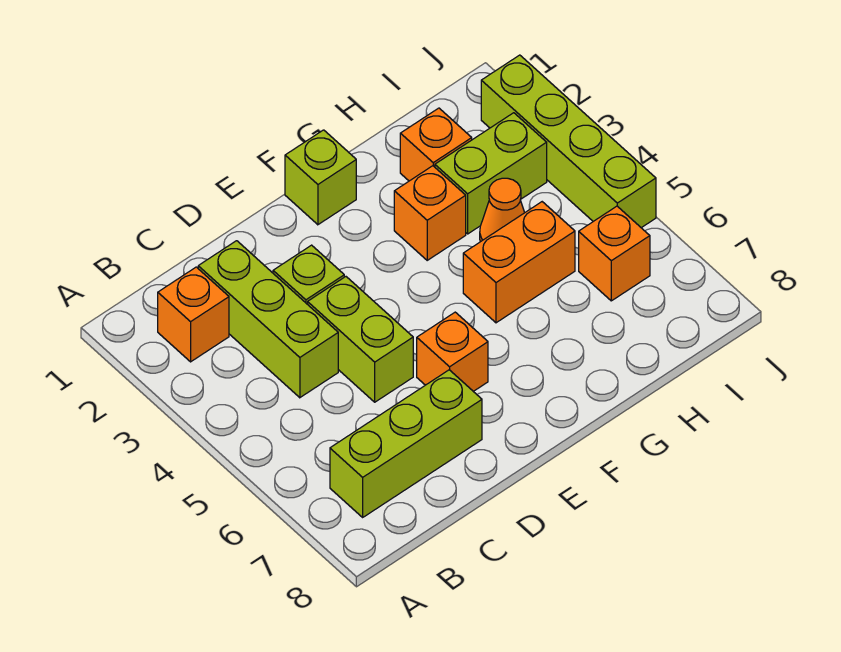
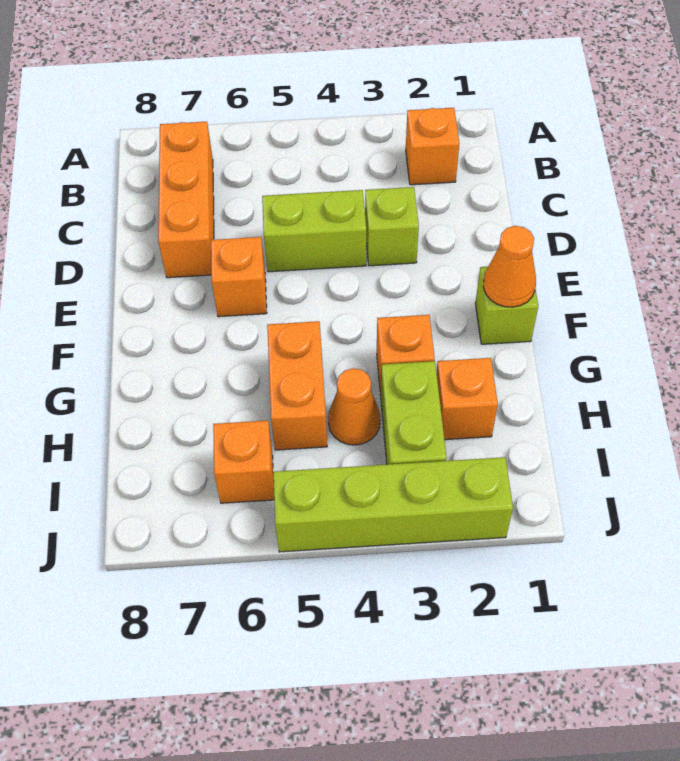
lime brick B7:D7 level 1 -> orange brick B7:D7 level 1
lime brick C2:C4 level 1 -> none
none -> orange cone F1 level 2

